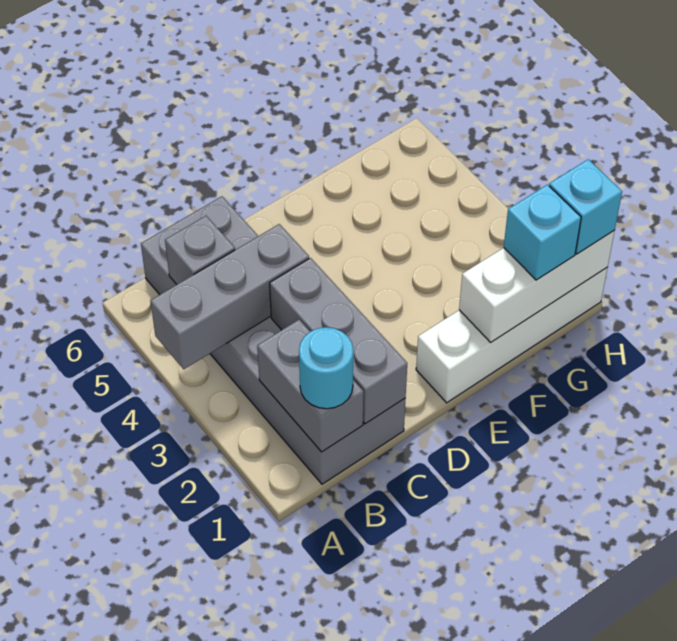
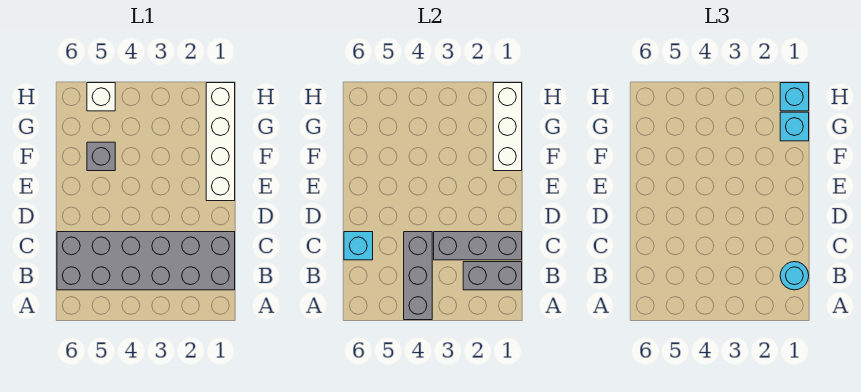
grey brick B5 level 2 -> grey brick F5 level 1
none -> cyan brick C6 level 2
none -> white brick H5 level 1

